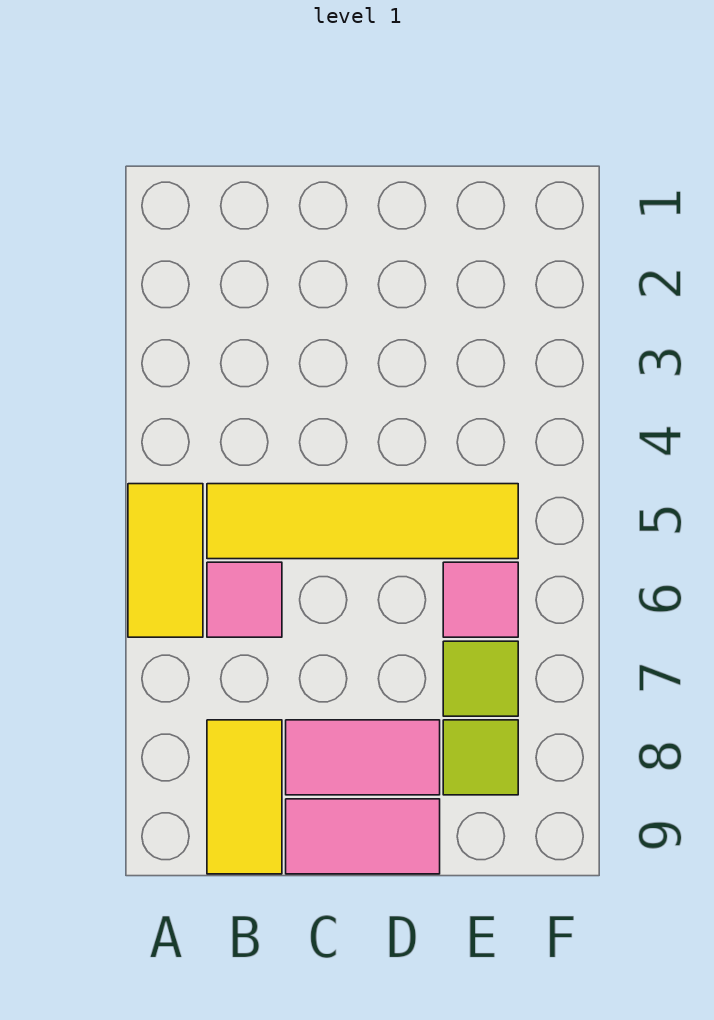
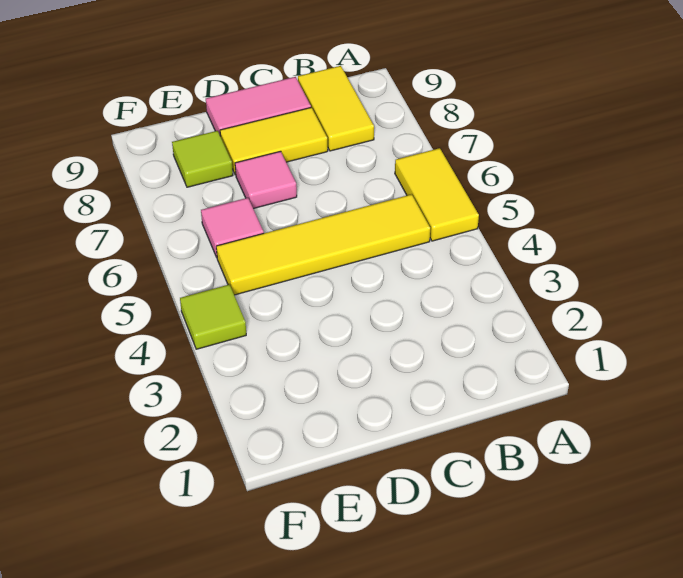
pink tile B6 level 1 -> pink tile D7 level 1
pink tile C8:D8 level 1 -> yellow tile C8:D8 level 1
lime tile E7 level 1 -> lime tile F4 level 1

